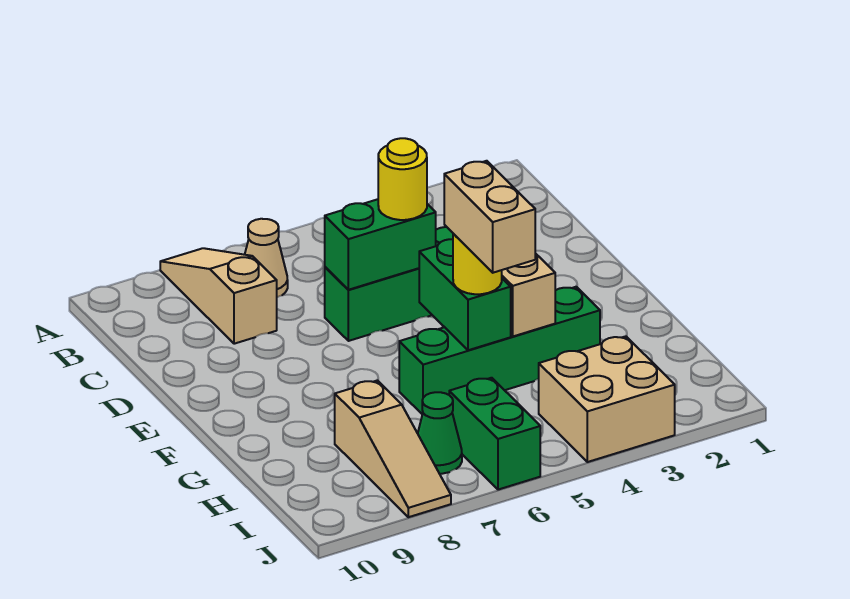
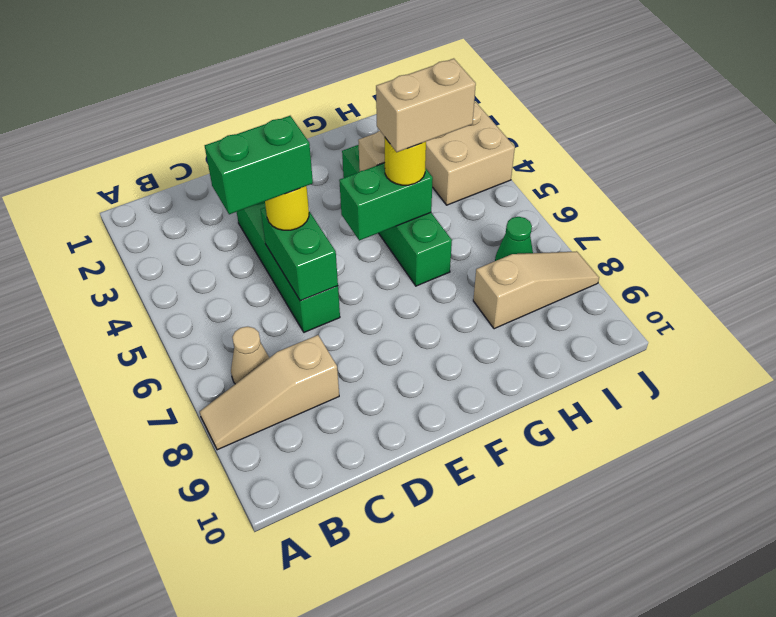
green brick I6:J6 level 1 -> green brick C5:D5 level 4

